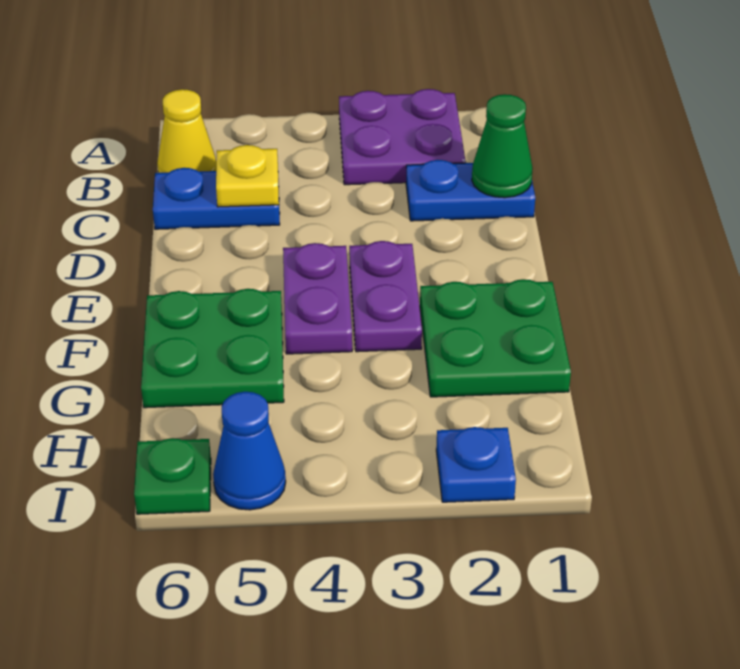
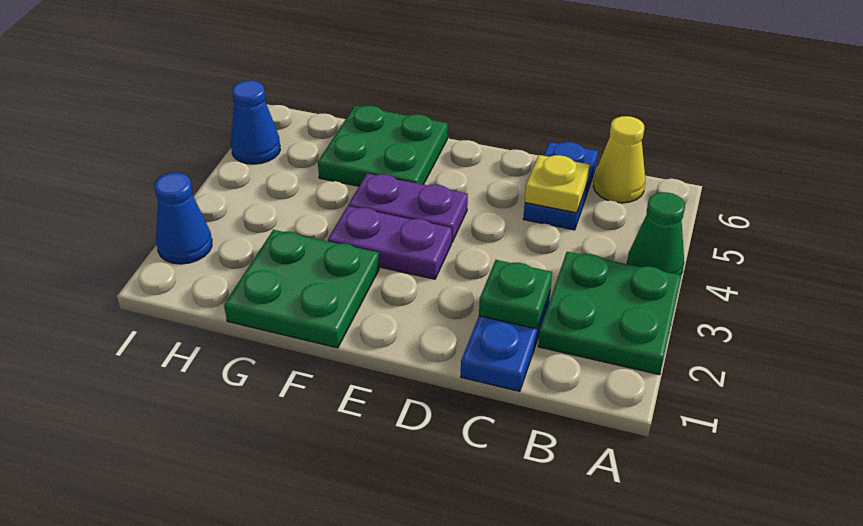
purple plate A2:B3 level 1 -> green plate A2:B3 level 1
green cone C1 level 2 -> green cone A4 level 1
blue plate I2 level 1 -> blue cone I2 level 1
green plate I6 level 1 -> green plate C2 level 2

